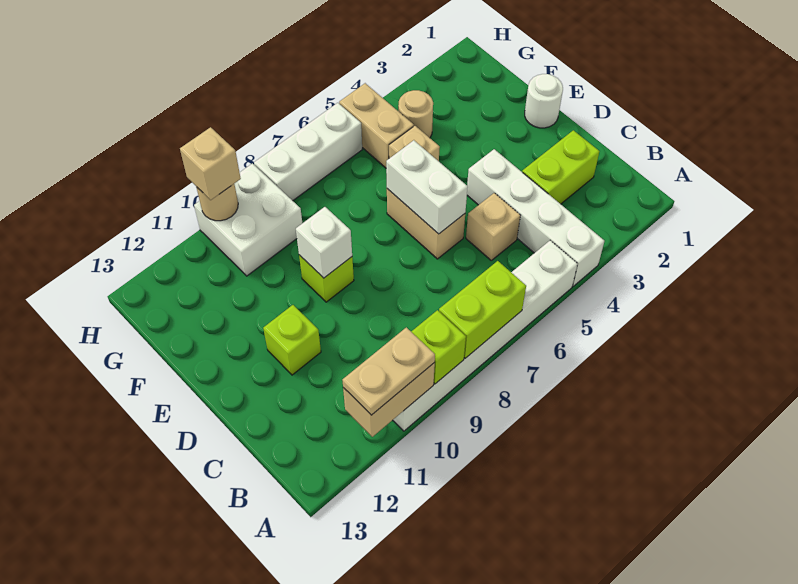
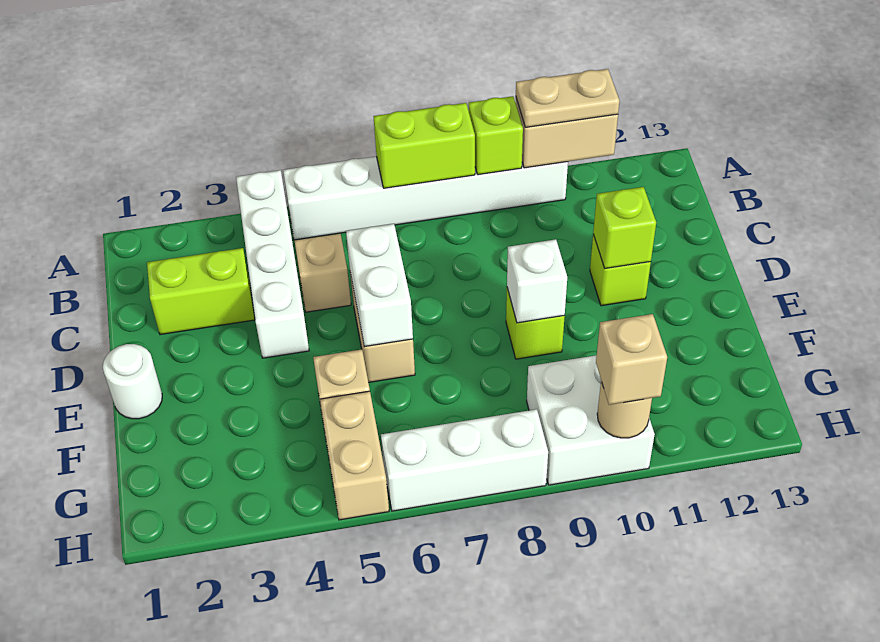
none -> lime brick D11 level 2
tan round brick G4 level 1 -> none

